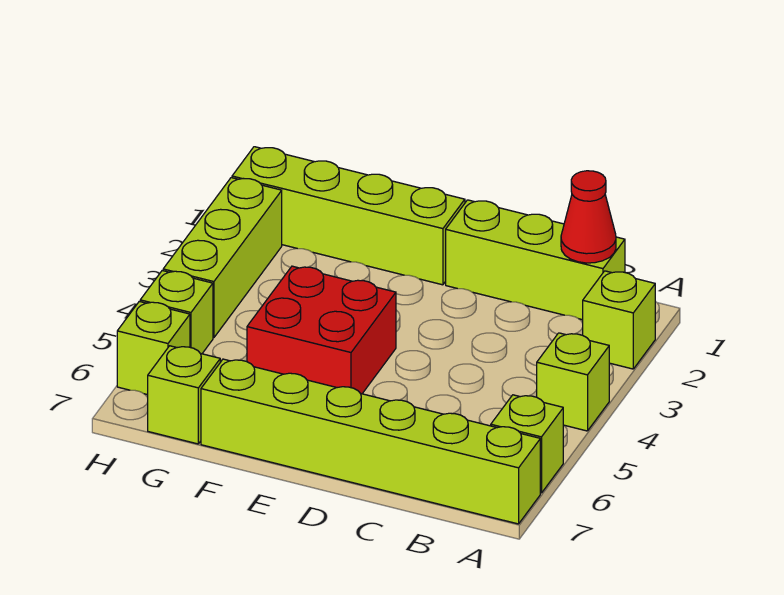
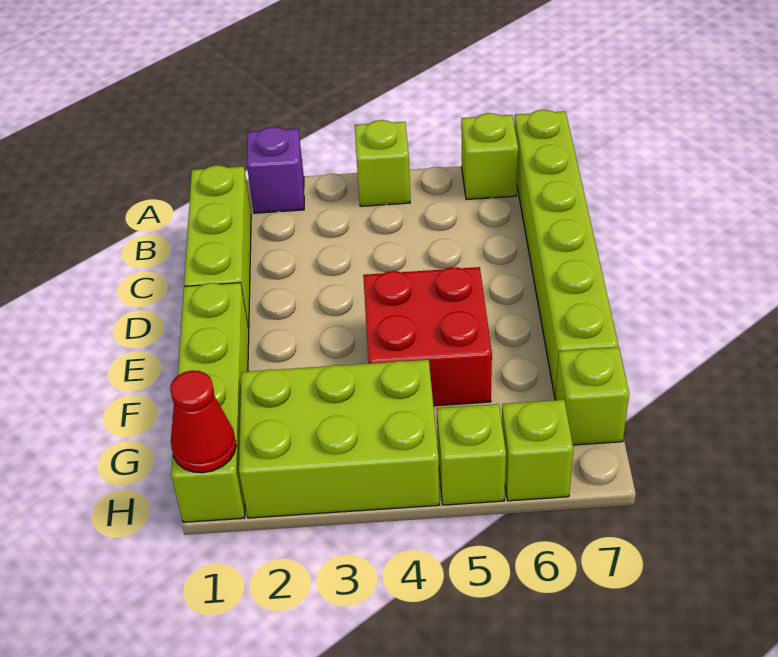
lime brick A2 level 1 -> purple brick A2 level 1
red cone B1 level 2 -> red cone H1 level 2
lime brick H2:H4 level 1 -> lime brick G2:H4 level 1

